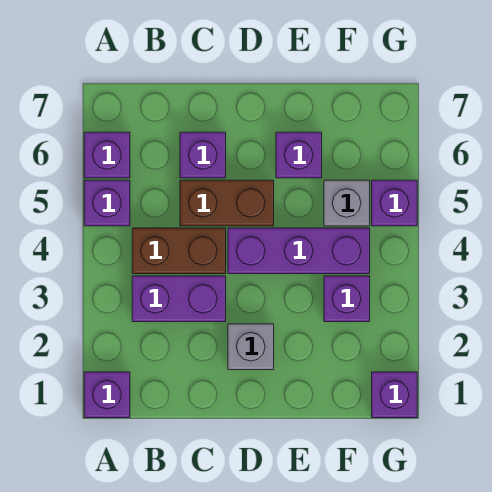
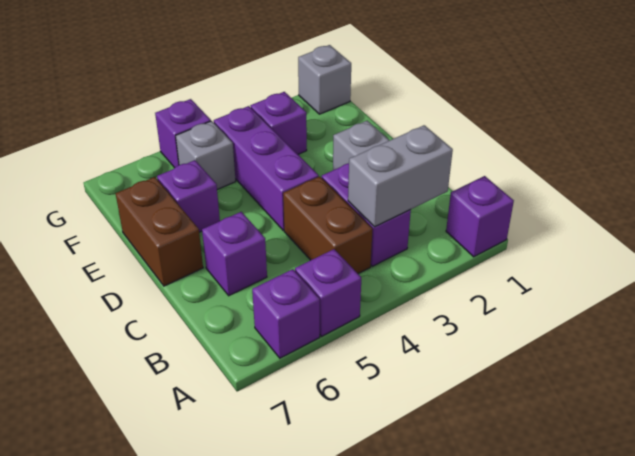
none -> grey brick B2:B3 level 2
brown brick C5:D5 level 1 -> brown brick D7:E7 level 1
purple brick G1 level 1 -> grey brick G1 level 1

